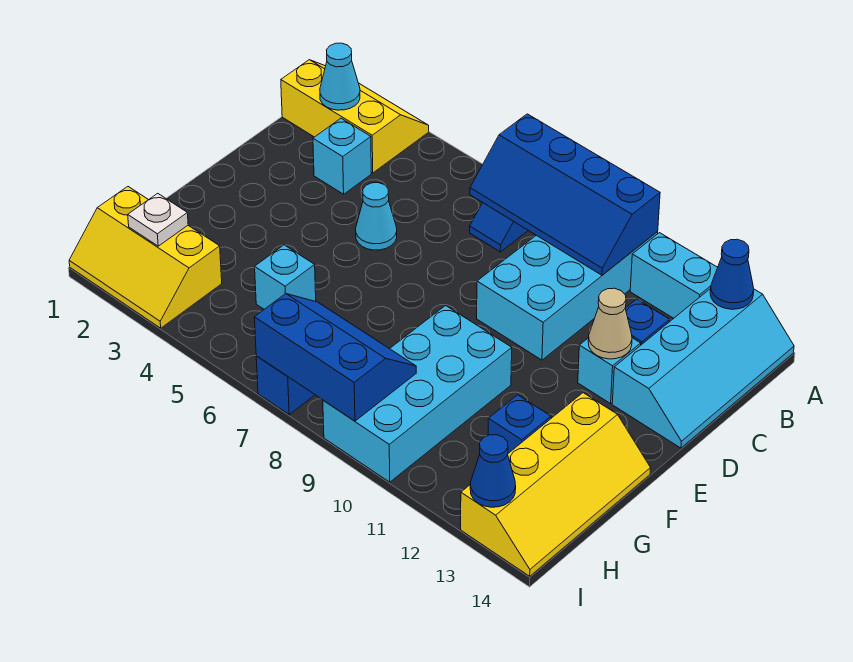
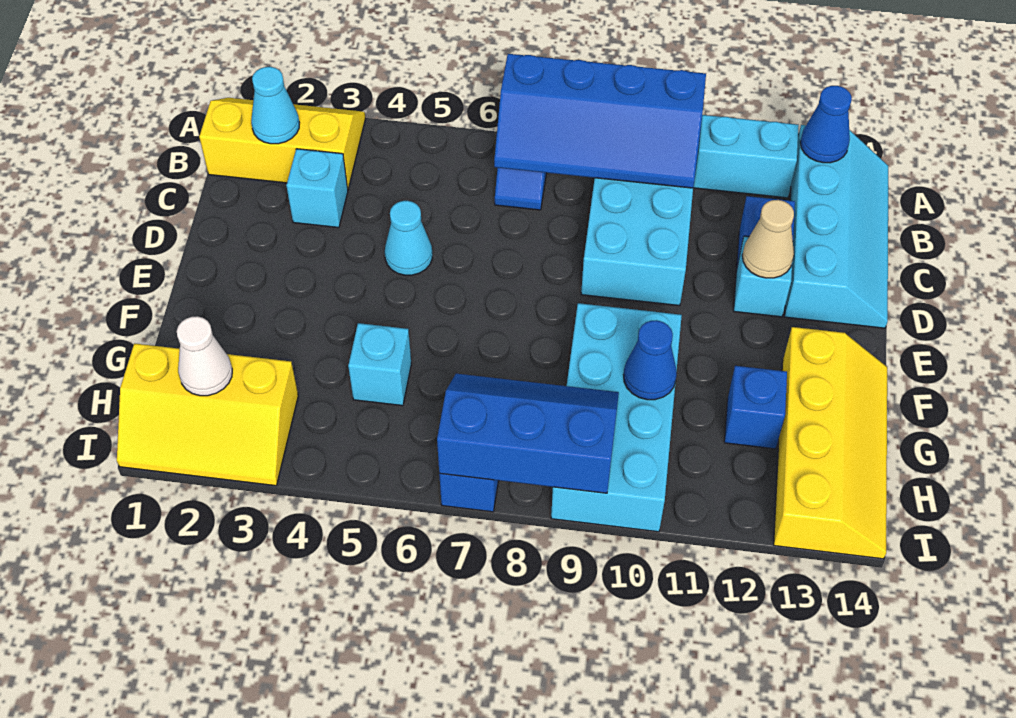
white plate H2 level 2 -> white cone H2 level 2
blue cone I13 level 2 -> blue cone G10 level 2

